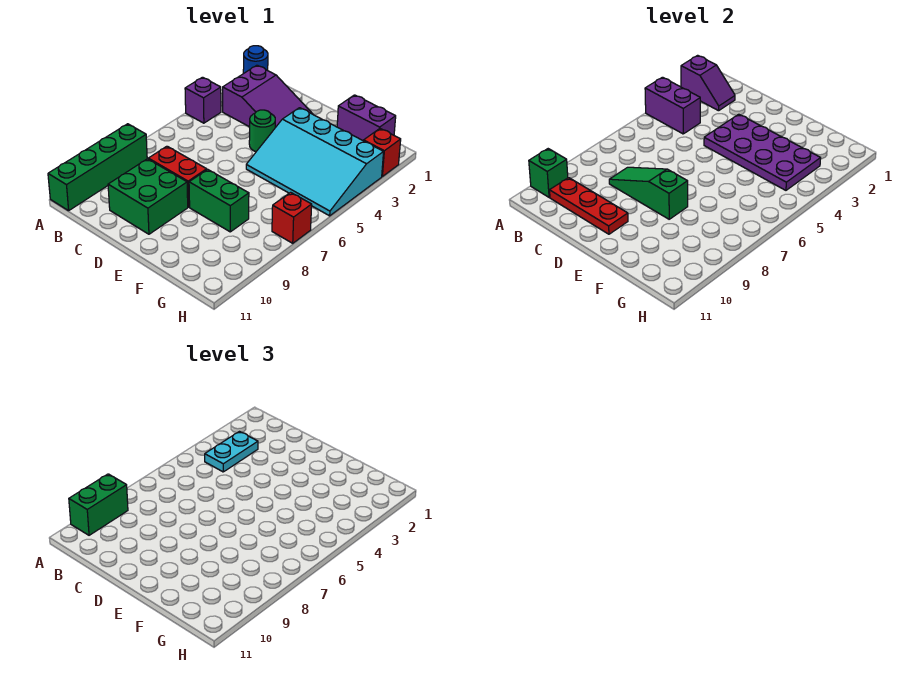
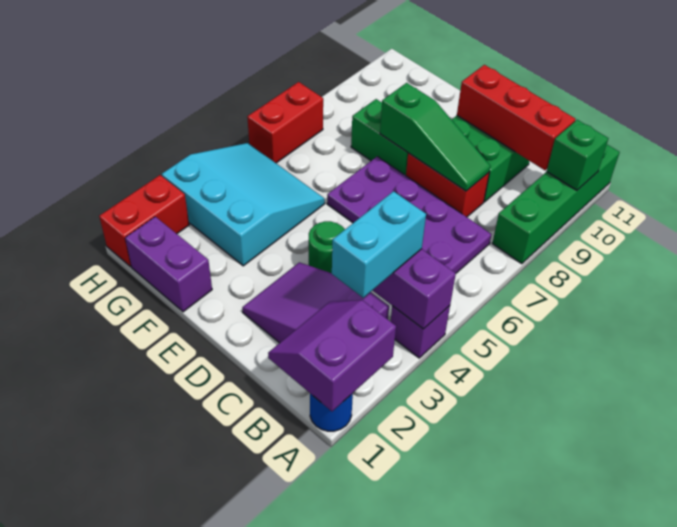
purple slope A2:B2 level 2 top A -> purple slope A1:B2 level 2 top A
green brick A9:A10 level 3 -> none
cyan plate B3:B4 level 3 -> cyan brick B3:B4 level 3
red plate B10:D10 level 2 -> red brick B10:D10 level 2
purple plate D3:G4 level 2 -> purple plate B6:E7 level 1
cyan slope E3:H5 level 1 top 3 -> cyan slope F3:H5 level 1 top 3
red brick H2 level 1 -> red brick H1:H2 level 1
red brick H7 level 1 -> red brick H6:H7 level 1

